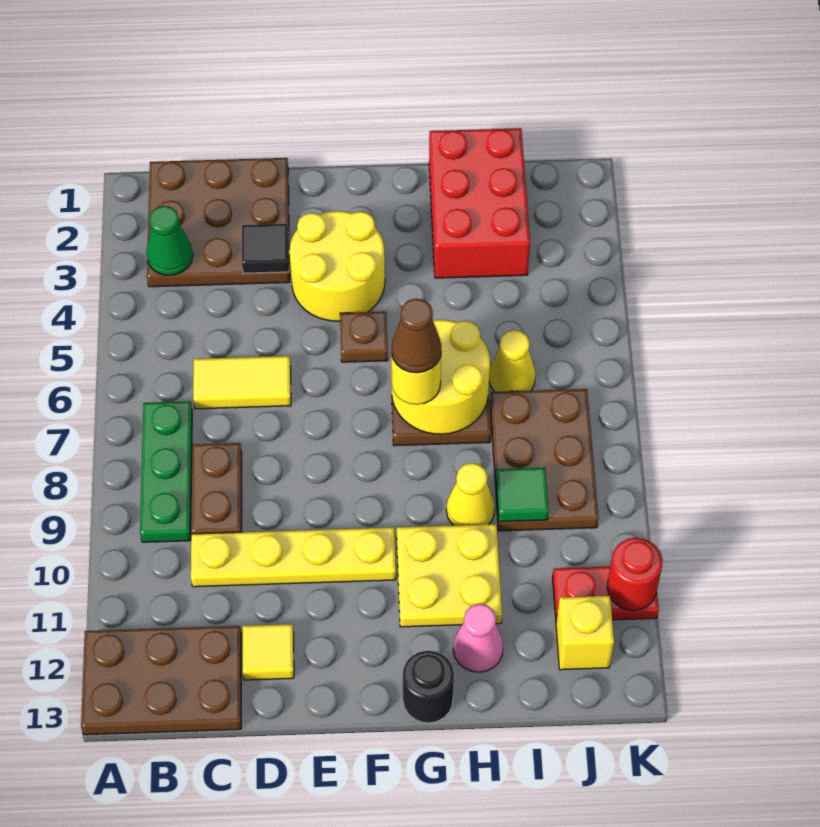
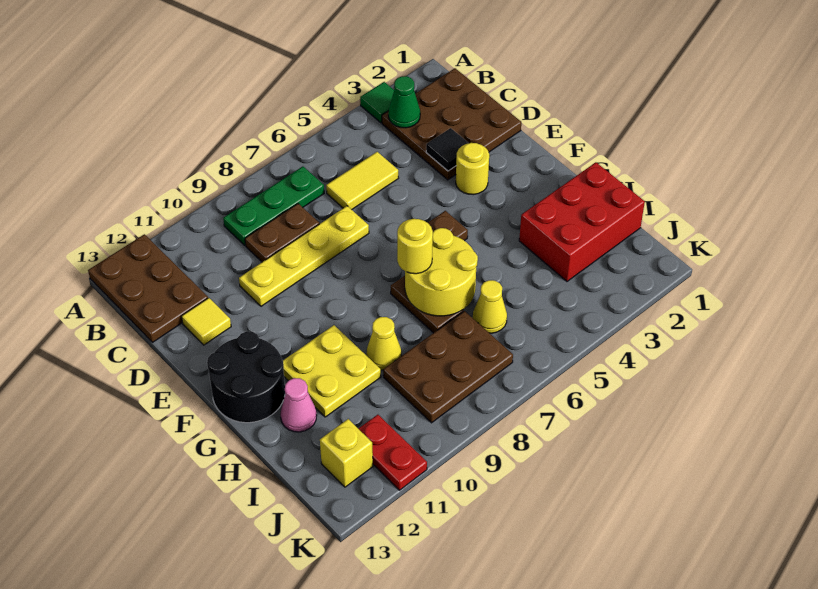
yellow tile C6:D6 level 1 -> yellow tile C5:C6 level 1
yellow plate C10:F10 level 1 -> yellow plate D7:D10 level 1
yellow round brick E3:F4 level 1 -> yellow round brick E3 level 1
brown cone G7 level 4 -> none
black round brick G13 level 1 -> black round brick F12:G13 level 1
green tile I9 level 2 -> green tile A3 level 1
red round brick K11 level 2 -> none

